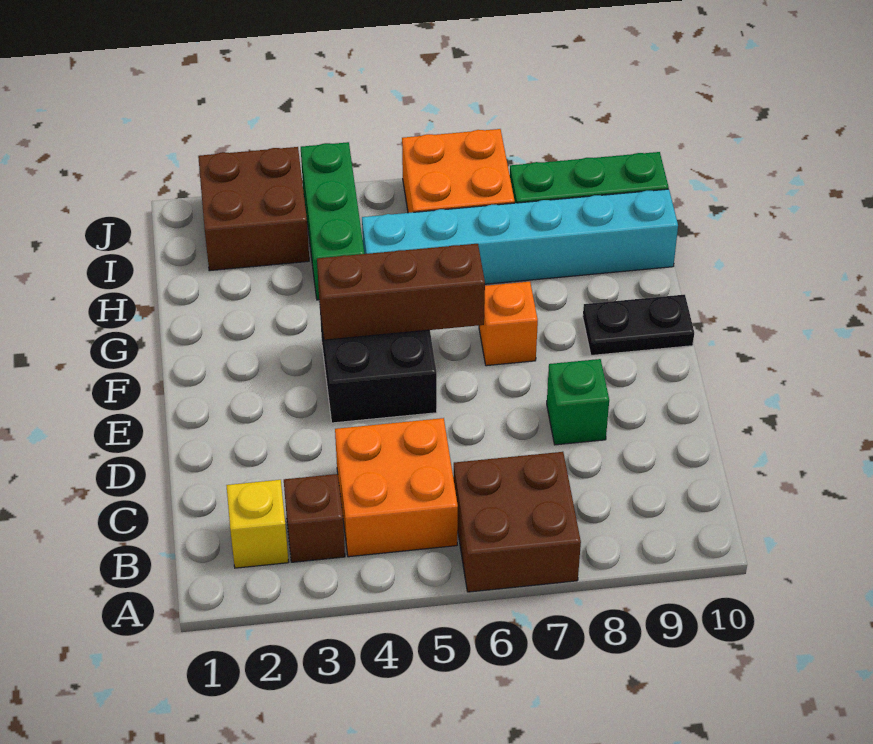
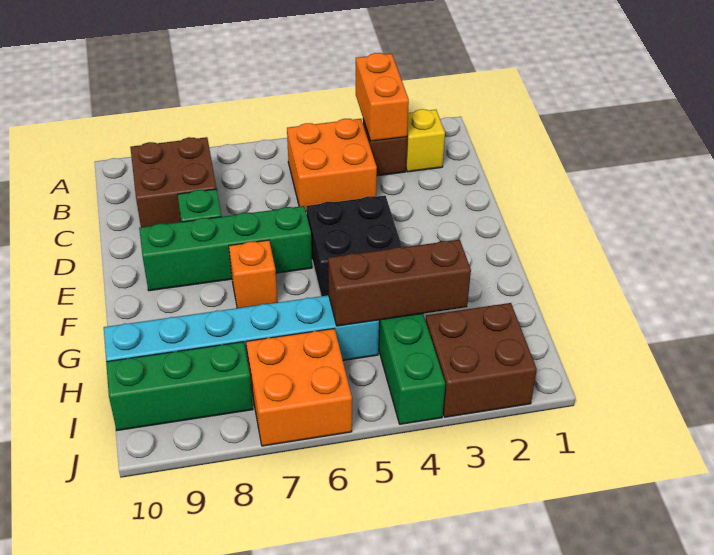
none -> orange brick A3:B3 level 2
brown brick A6:B7 level 1 -> brown brick B8:C9 level 1
none -> green brick E6:E9 level 1
brown brick F4:F6 level 2 -> brown brick H3:H5 level 2
black plate F9:F10 level 1 -> none

